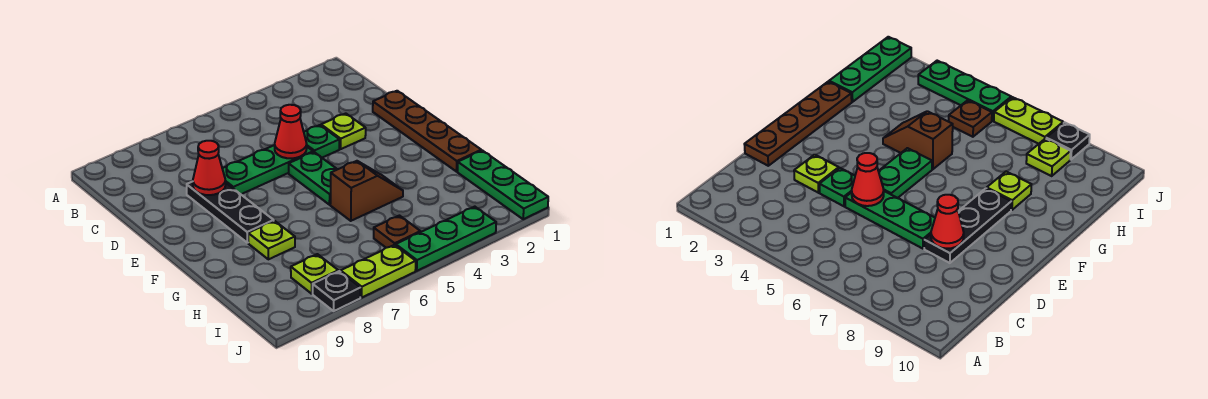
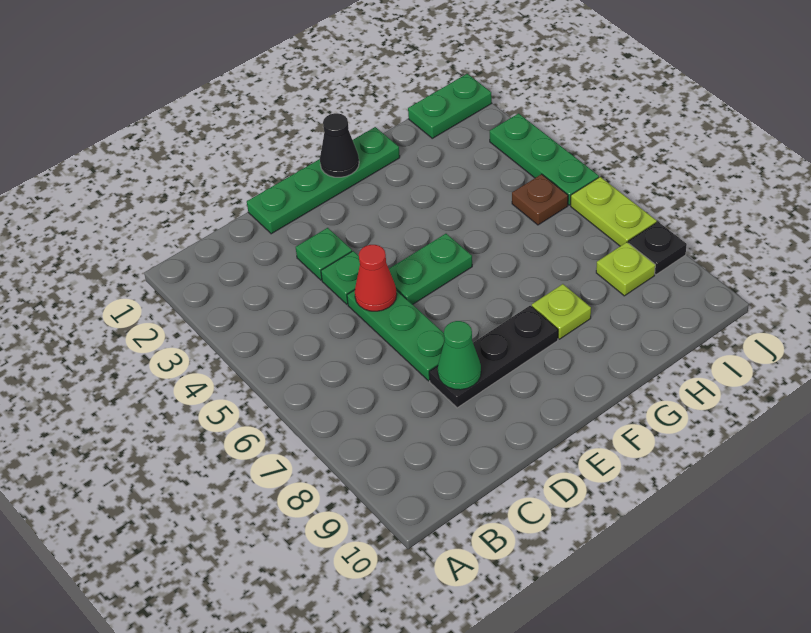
brown plate D1:G1 level 1 -> green plate D1:G1 level 1
lime plate D3 level 1 -> green plate D3 level 1
red cone D8 level 2 -> green cone D8 level 2
none -> black cone F1 level 2
brown slope G4:G5 level 1 top 5 -> none
green plate H1:J1 level 1 -> green plate I1:J1 level 1

